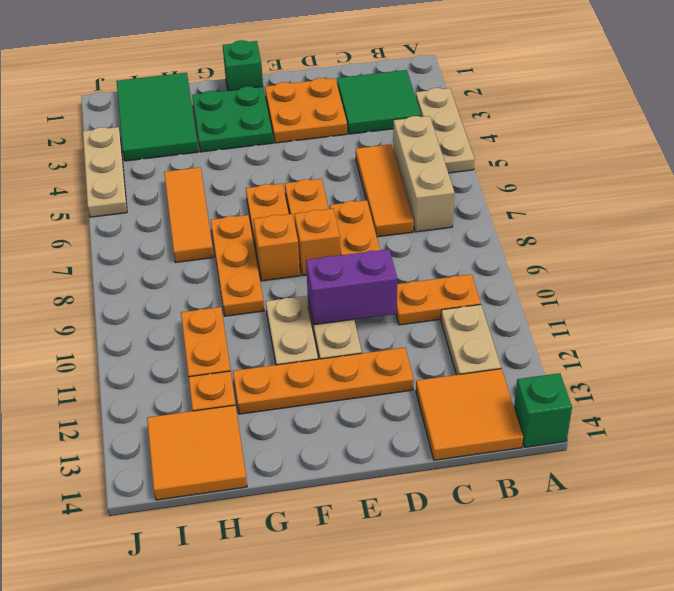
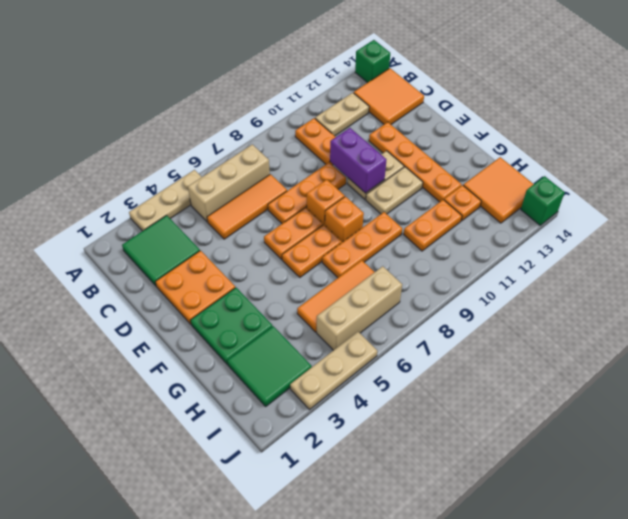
green brick F1 level 1 -> green brick J14 level 1
green tile H1:I3 level 1 -> green tile H2:I3 level 1
none -> tan brick I5:I7 level 1

